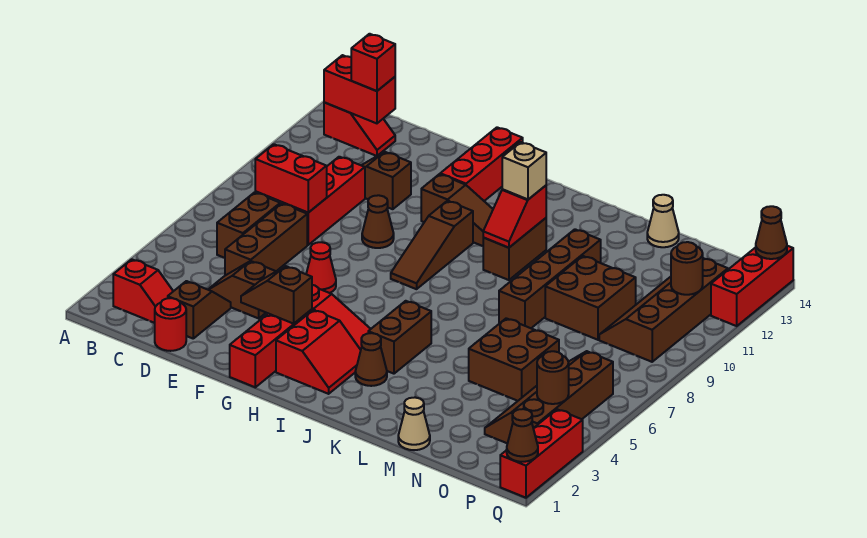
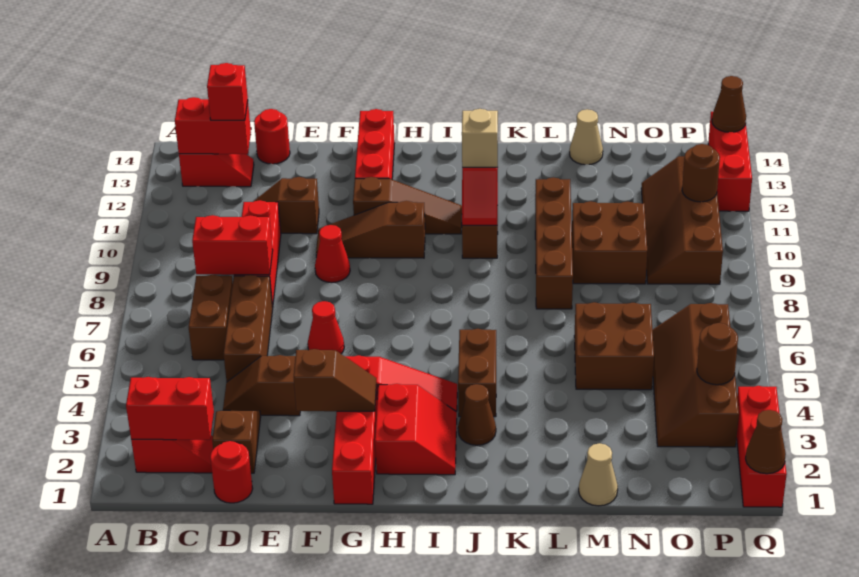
none -> red brick B2:C2 level 2
none -> red round brick D14 level 1
brown slope F3:G3 level 2 top G -> brown slope F3:G3 level 2 top F
brown cone F9 level 1 -> red cone F9 level 1
brown slope H8:H10 level 1 top 10 -> brown slope F10:H10 level 1 top H

